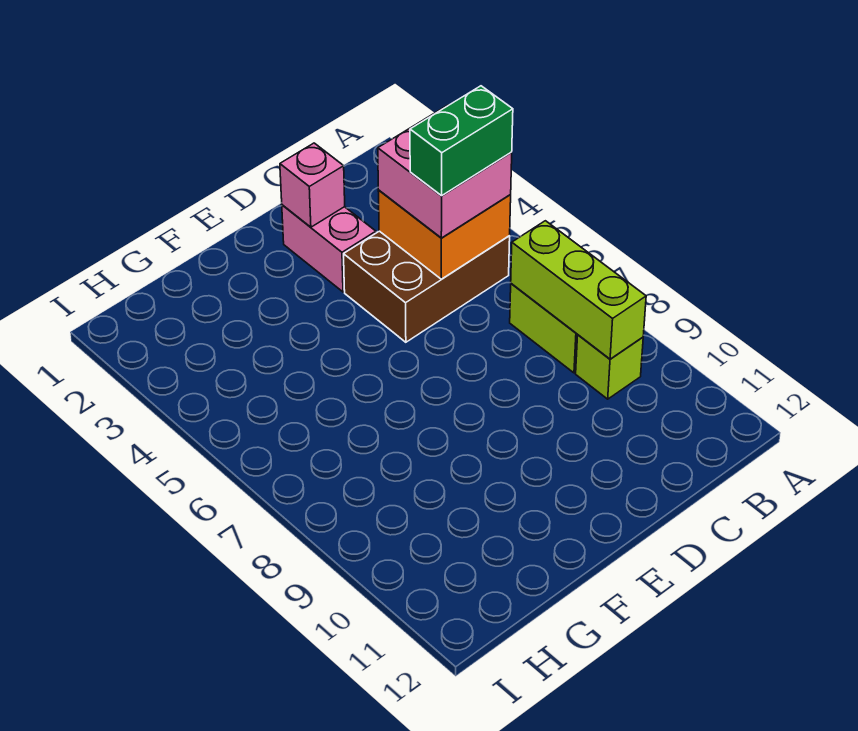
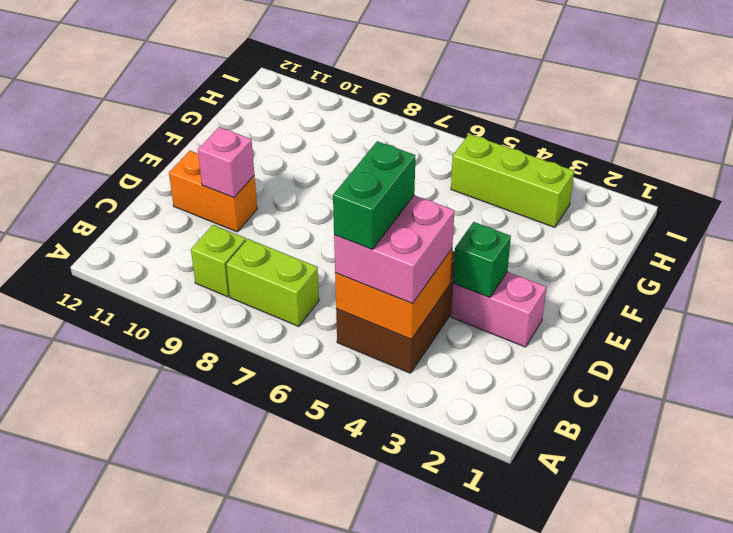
lime brick B7:B9 level 2 -> lime brick H3:H5 level 1
pink brick D2 level 2 -> pink brick D10 level 2
none -> green brick D3 level 2
none -> orange brick D10:D11 level 1

